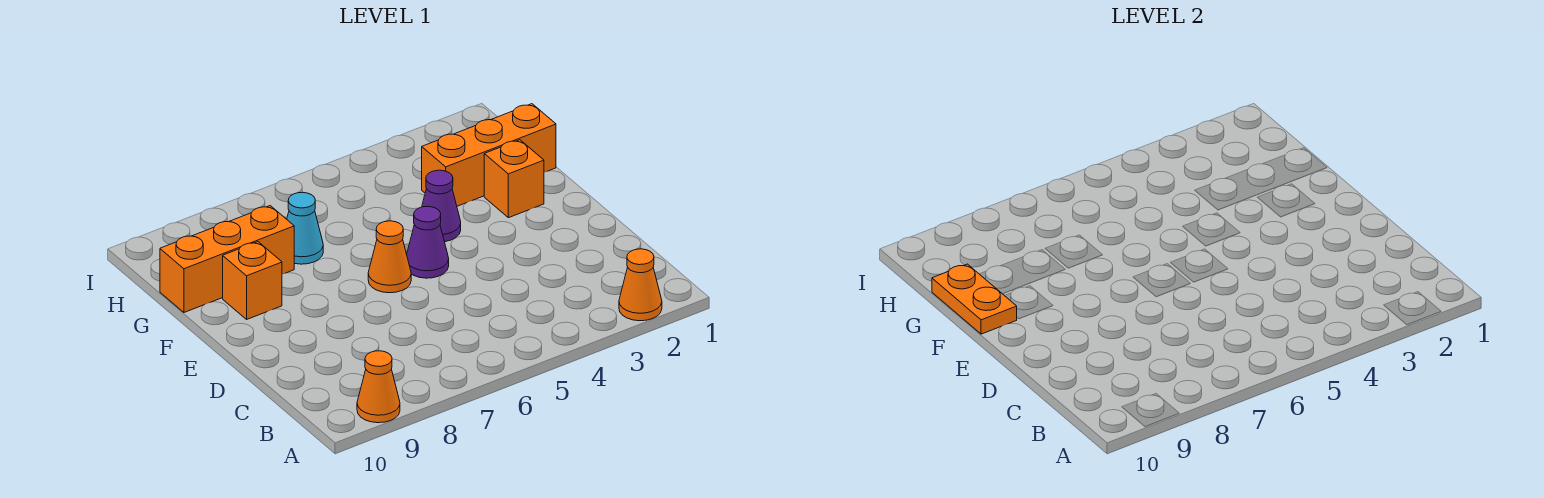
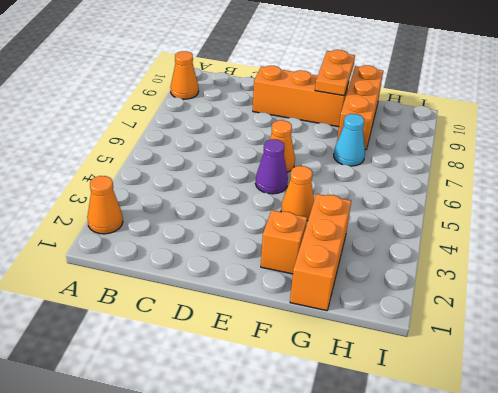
purple cone F4 level 1 -> orange cone F4 level 1
orange brick F9 level 1 -> orange brick D9:F9 level 1
orange plate F10:G10 level 2 -> orange plate F9:F10 level 2

